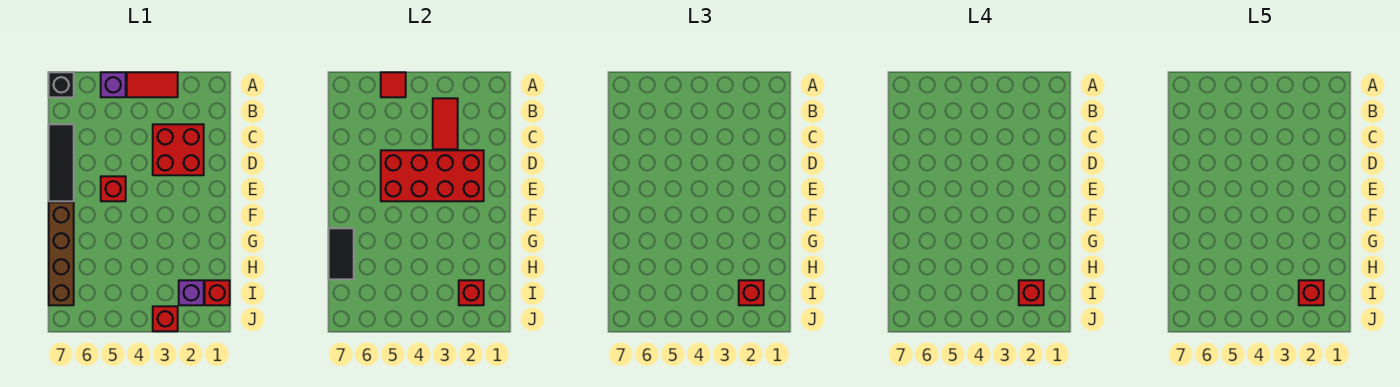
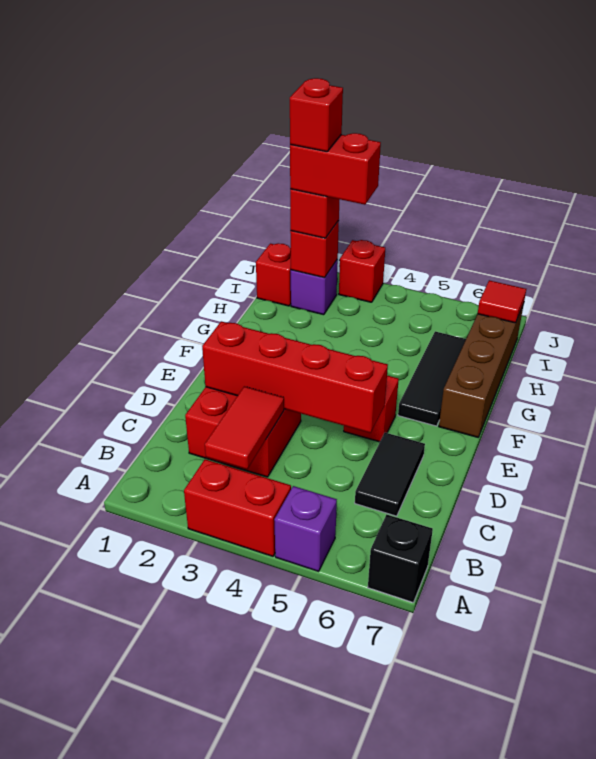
red tile A3:A4 level 1 -> red brick A3:A4 level 1
red tile A5 level 2 -> red tile I7 level 2
black tile C7:E7 level 1 -> black tile F6:H6 level 1
red brick D2:E5 level 2 -> red brick D2:D5 level 2
black tile G7:H7 level 2 -> black tile C6:D6 level 1
red brick I2 level 4 -> red brick I2:I3 level 4

